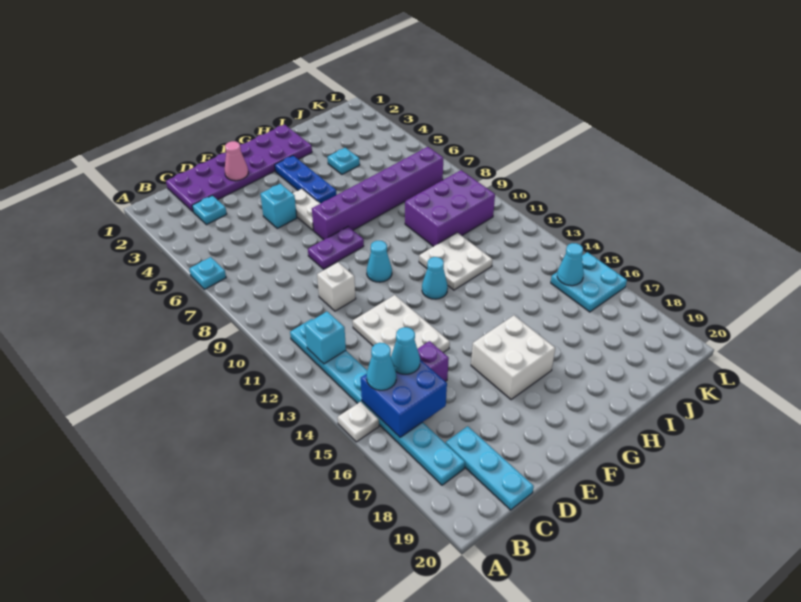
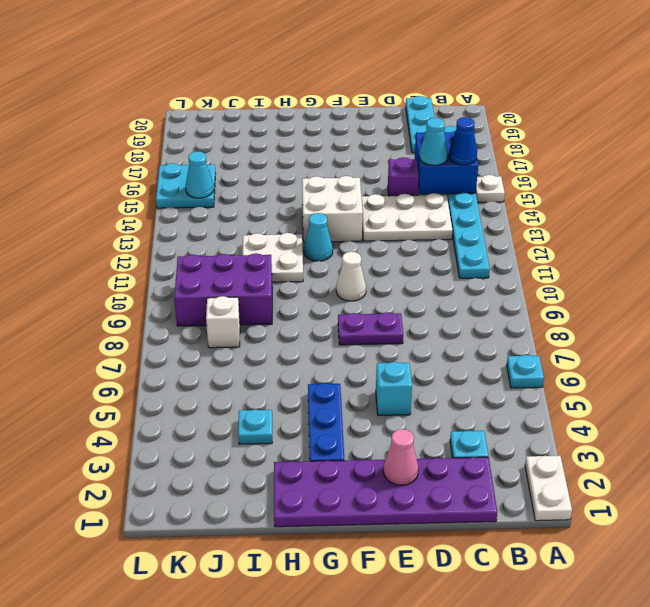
cyan brick B12 level 2 -> none
cyan cone B15 level 3 -> blue cone B15 level 3
white brick D10 level 1 -> white brick J8 level 1
white plate D12:E14 level 1 -> white plate C13:E14 level 1
white plate F5:F6 level 1 -> white plate A1:A2 level 1
purple brick F7:K7 level 1 -> none
cyan cone F10 level 1 -> white cone F10 level 1
white brick F16:G17 level 1 -> white brick F13:G14 level 1

